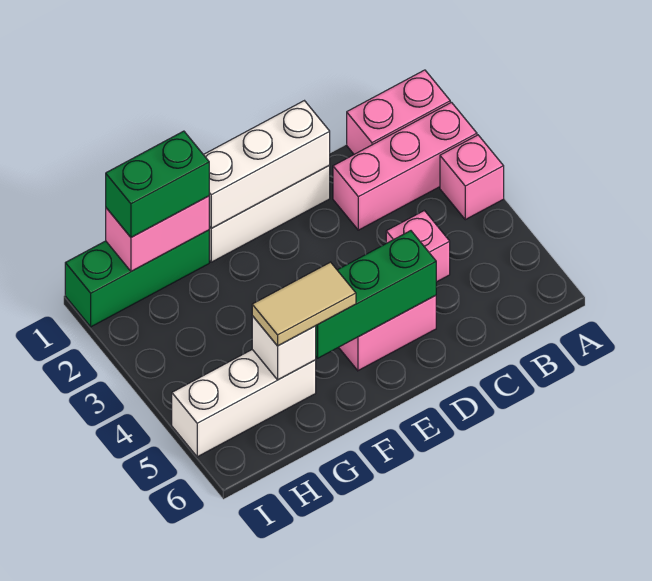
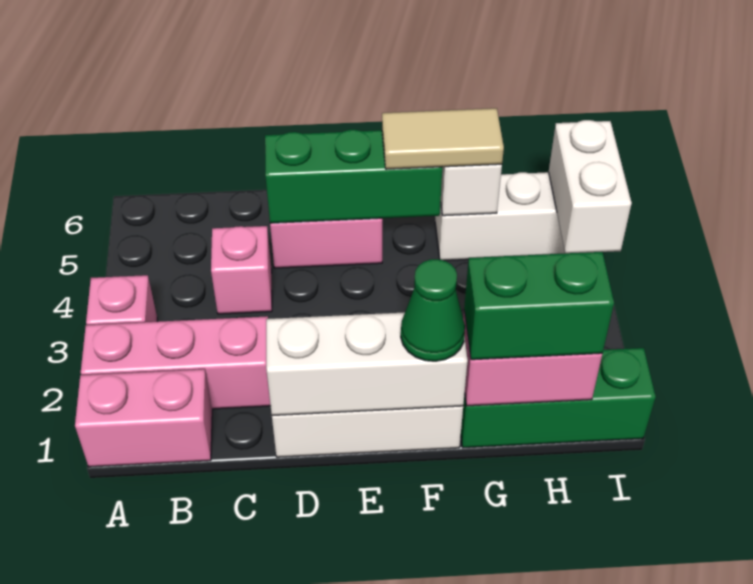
none -> green cone F1 level 3
none -> white brick I4:I5 level 2

